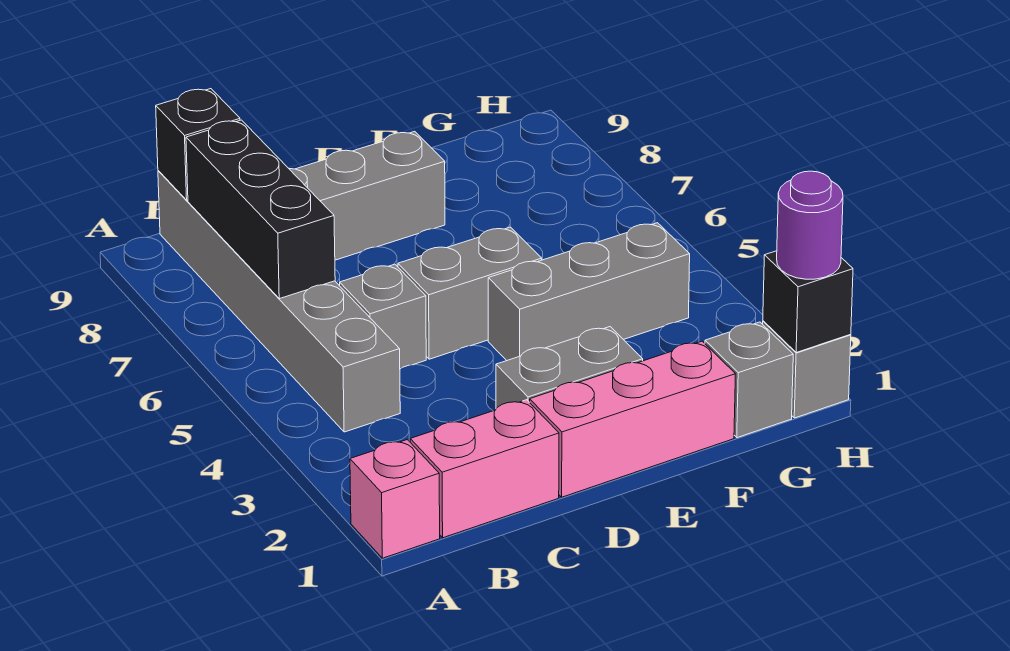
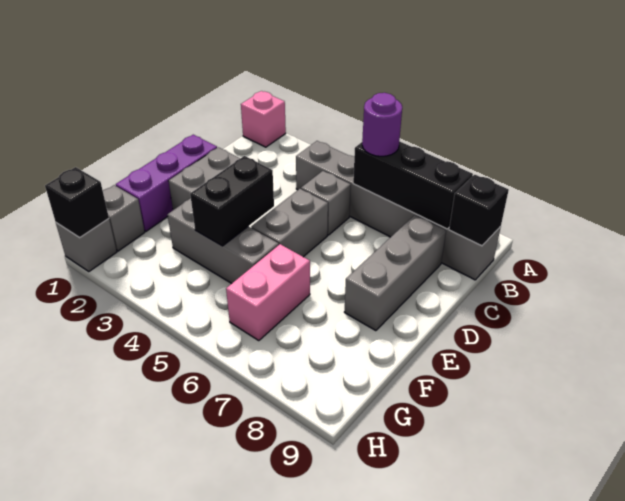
pink brick B1:C1 level 1 -> pink brick F6:G6 level 1
pink brick D1:F1 level 1 -> purple brick D1:F1 level 1
grey brick E4:G4 level 1 -> grey brick F3:F5 level 1
none -> black brick E4:F4 level 2
purple round brick H1 level 3 -> purple round brick B6 level 3

